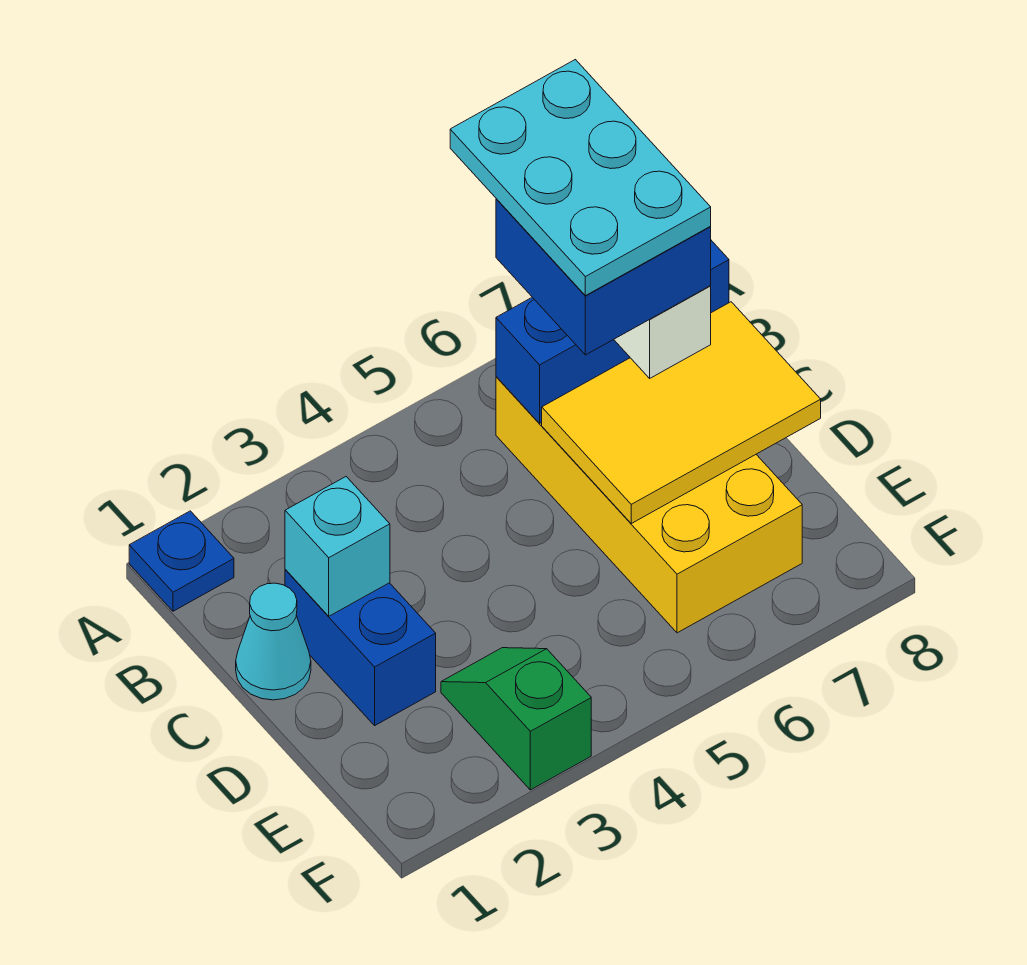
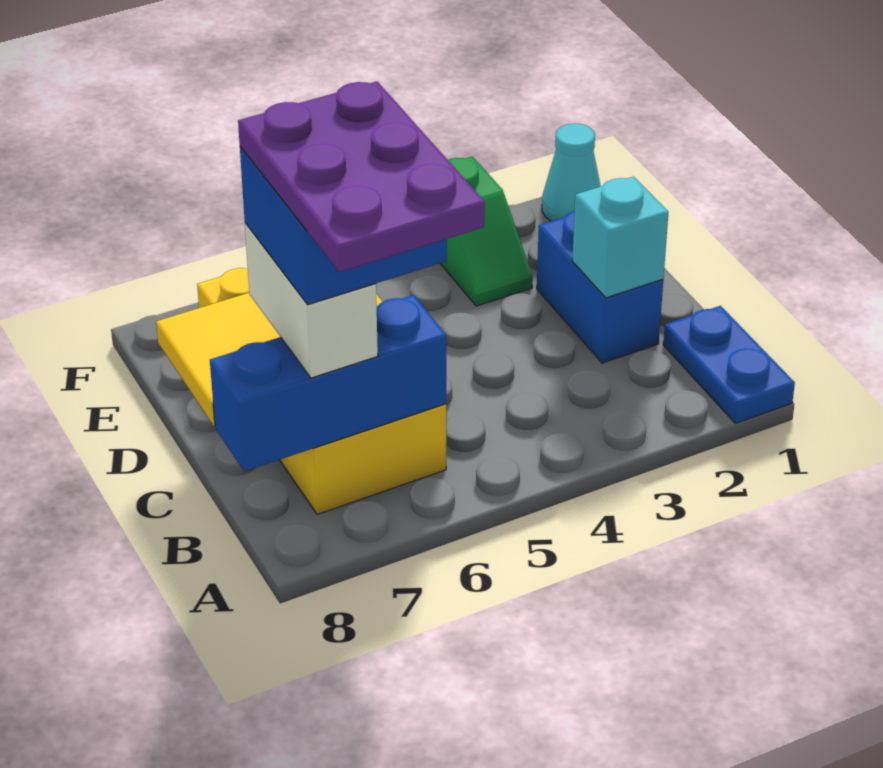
blue plate A1 level 1 -> blue plate A1:B1 level 1
cyan plate A6:C7 level 5 -> purple plate A6:C7 level 5
cyan cone C1 level 1 -> cyan cone F1 level 1

